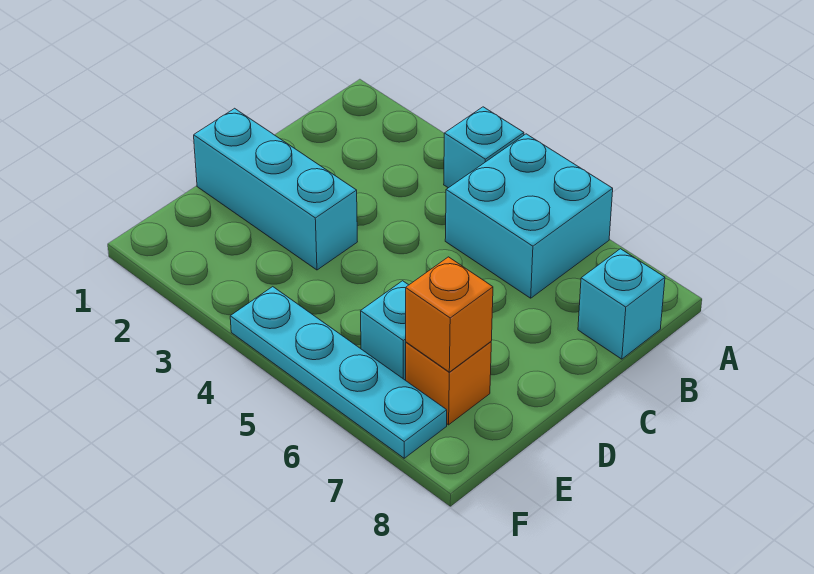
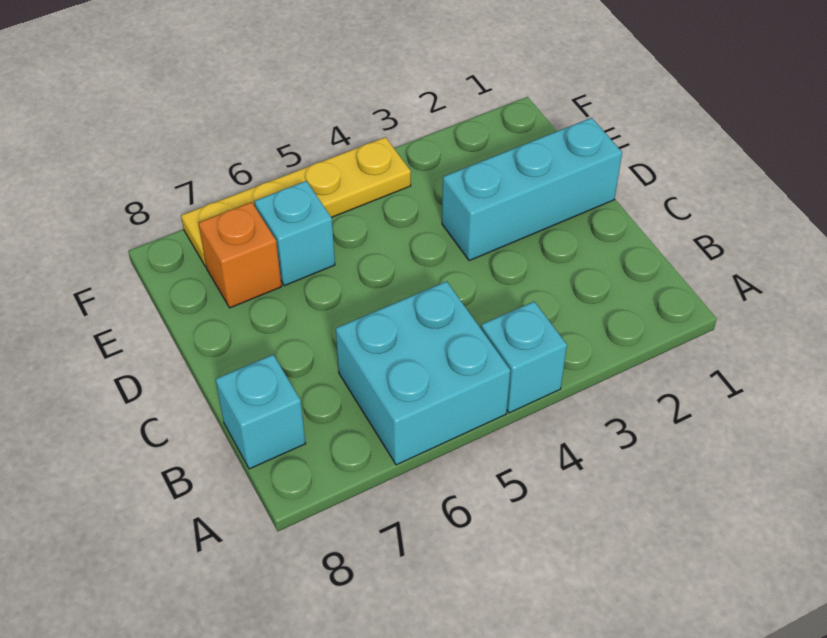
orange brick E7 level 2 -> none
cyan plate F4:F7 level 1 -> yellow plate F4:F7 level 1

